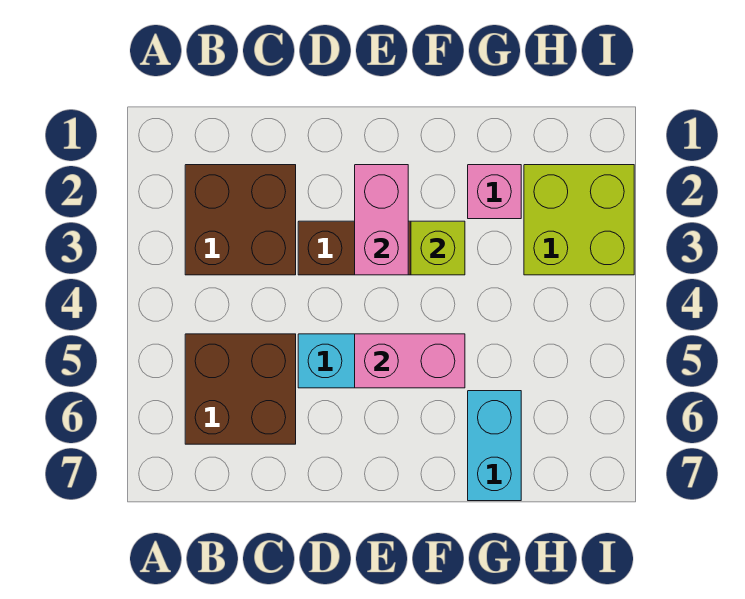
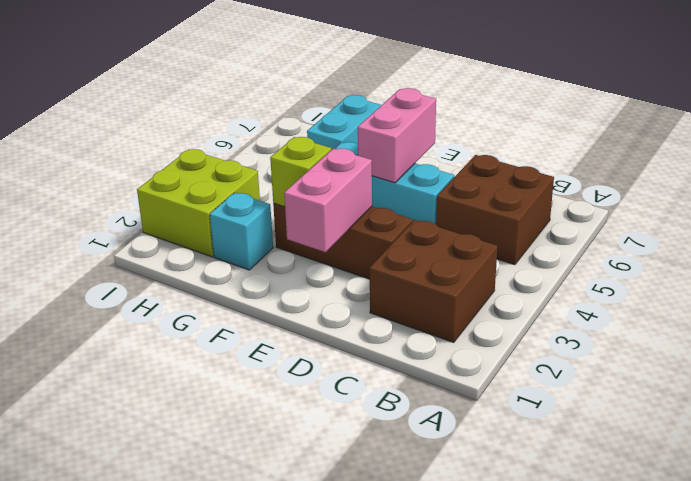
pink brick E5:F5 level 2 -> pink brick E5:E6 level 2
pink brick G2 level 1 -> cyan brick G2 level 1

